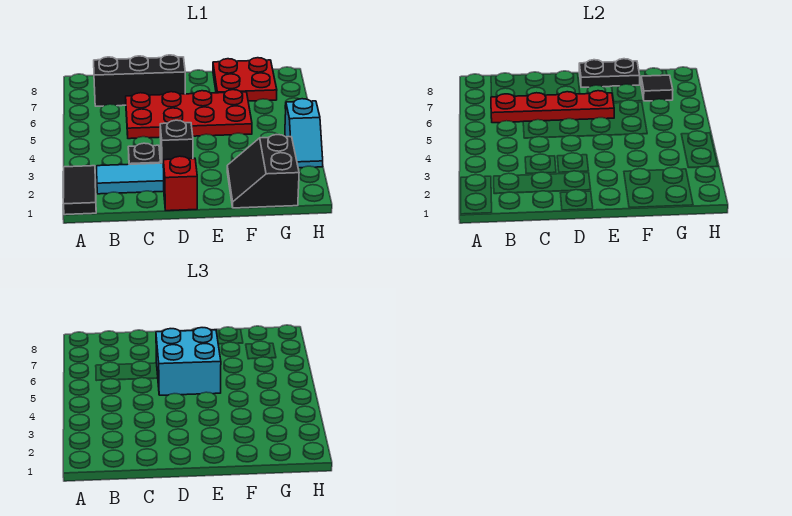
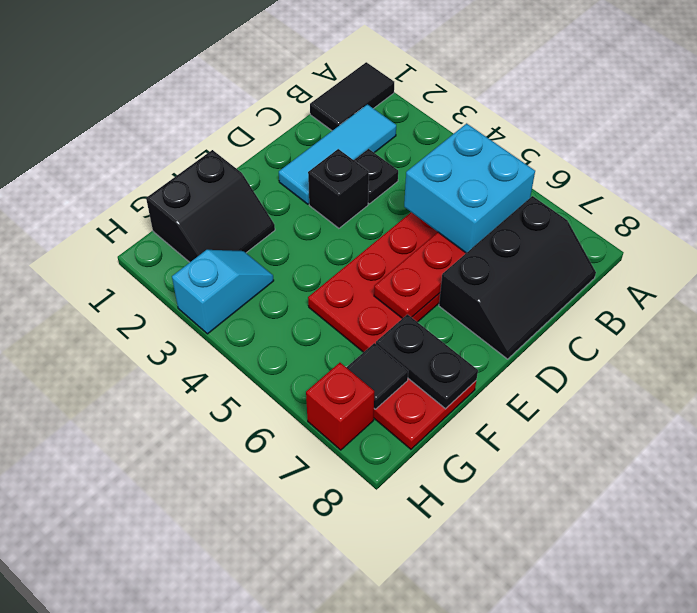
black tile A1:A2 level 1 -> black tile A1:B1 level 1
red brick D1 level 1 -> red brick H7 level 1
cyan brick D5:E6 level 3 -> cyan brick B5:C6 level 3
black plate E8:F8 level 2 -> black plate F7:F8 level 2
black slope F1:G2 level 1 top G -> black slope F1:G2 level 1 top 1
cyan slope H3:H4 level 1 top 4 -> cyan slope G3:H3 level 1 top H

